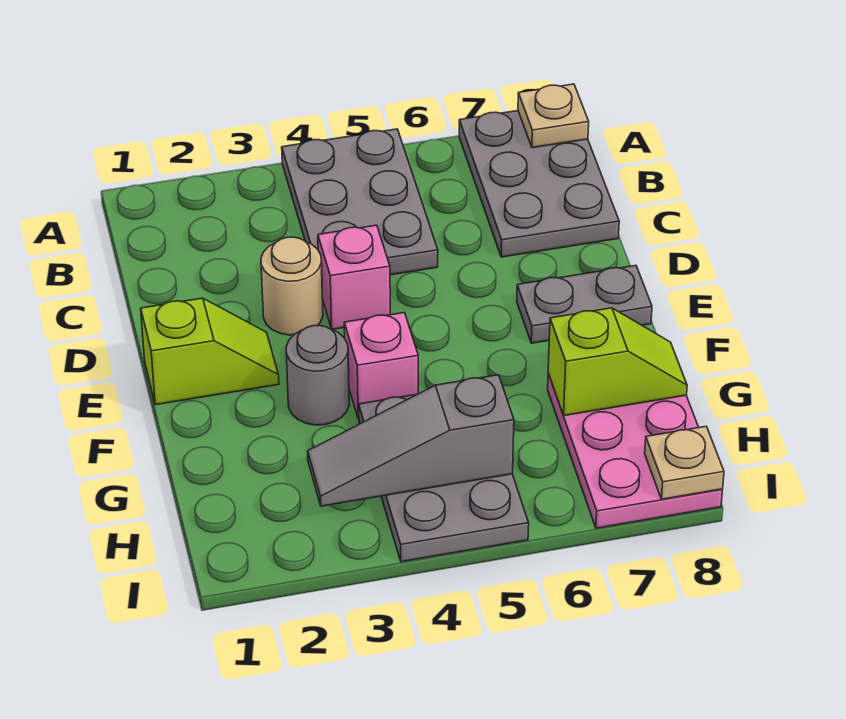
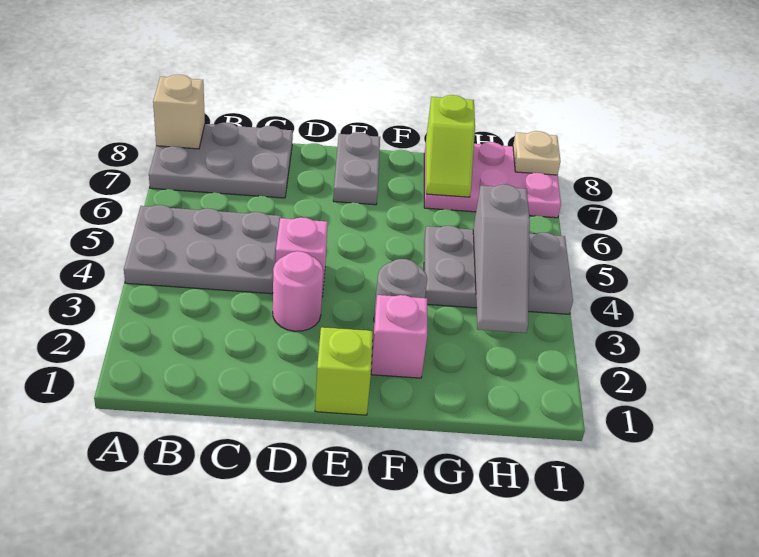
tan plate A8 level 2 -> tan brick A8 level 2
tan round brick D3 level 1 -> pink round brick D3 level 1
pink brick F4 level 1 -> pink brick F2 level 1
lime slope G7:G8 level 2 top 7 -> lime slope G7:G8 level 2 top 8

